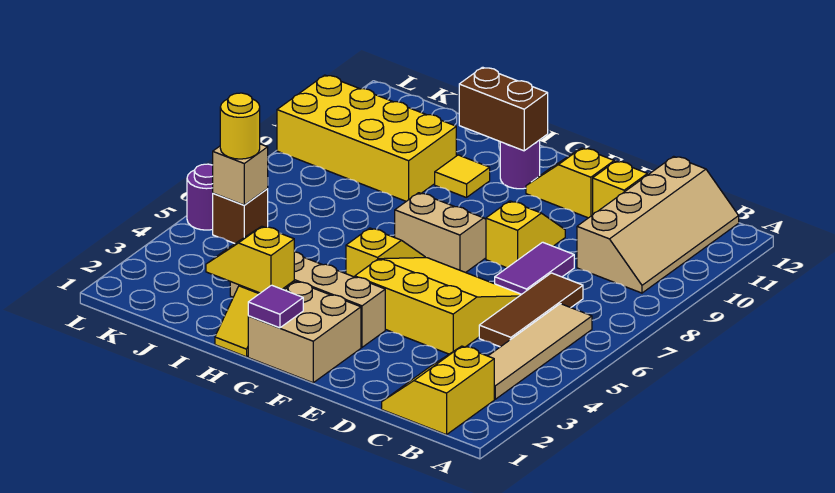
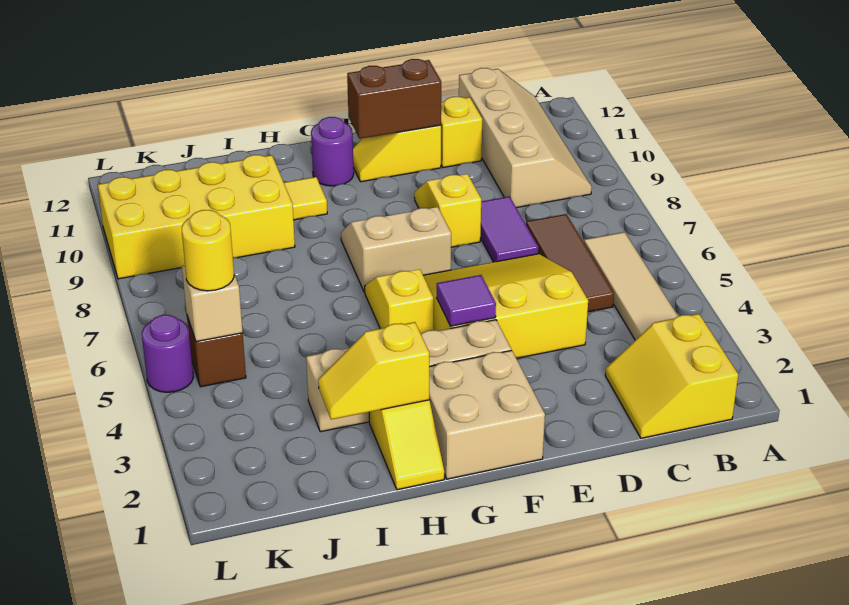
purple tile G1 level 2 -> purple tile F4 level 2
brown brick G11:H11 level 2 -> brown brick E11:F11 level 2

